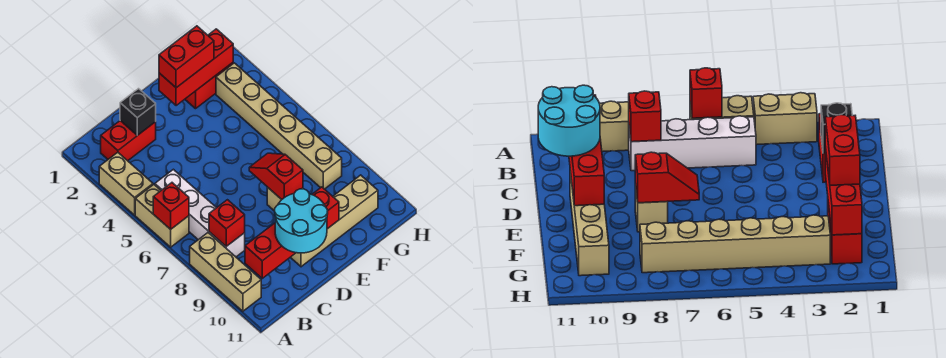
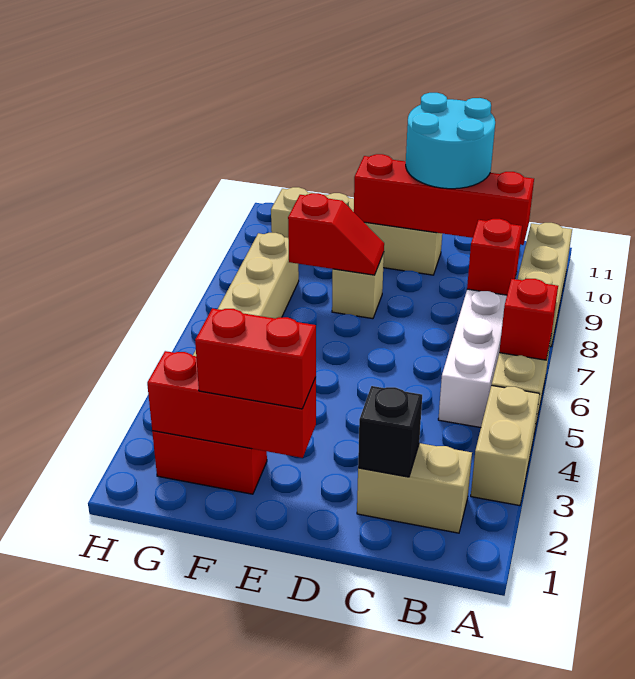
red brick B2:C2 level 1 -> tan brick B2:C2 level 1
red slope E7:E8 level 2 top 8 -> red slope E8:F8 level 2 top F

